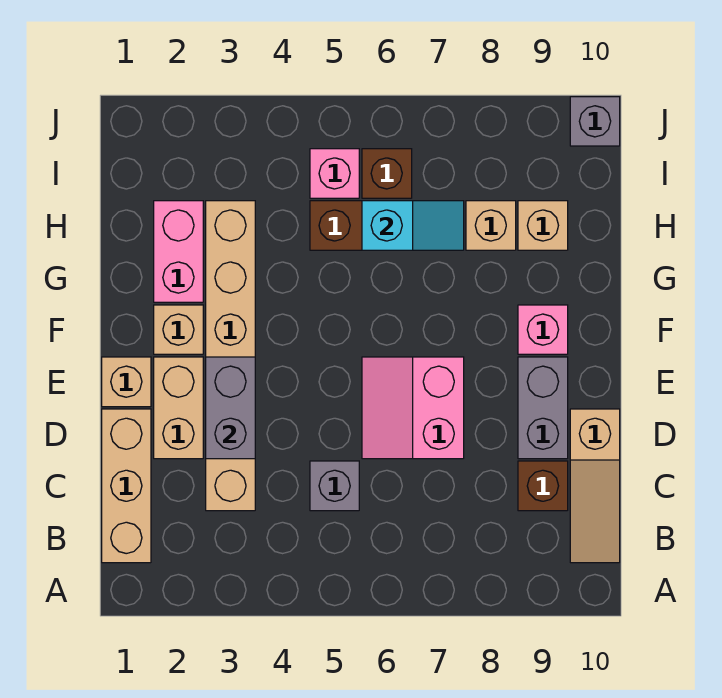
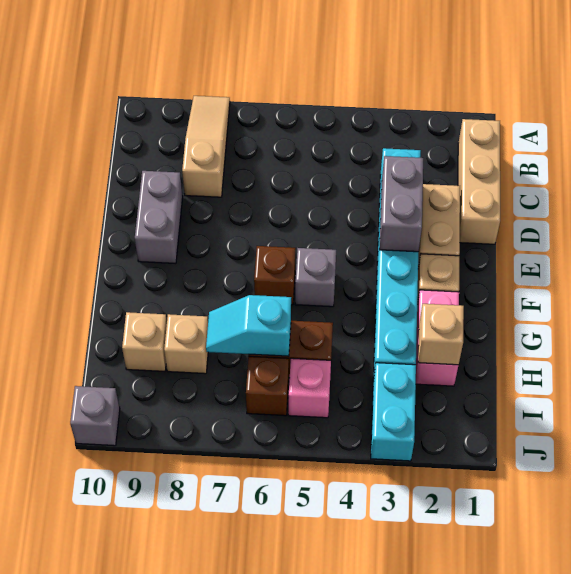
tan slope B10:D10 level 1 top D -> tan slope A8:C8 level 1 top C
tan brick C3:H3 level 1 -> cyan brick C3:H3 level 1
grey brick C5 level 1 -> grey brick F5 level 1
brown brick C9 level 1 -> brown brick F6 level 1
pink slope D6:E7 level 1 top 7 -> none
tan brick E1 level 1 -> tan brick H2 level 2
pink brick F9 level 1 -> none
none -> cyan brick I3:J3 level 1

